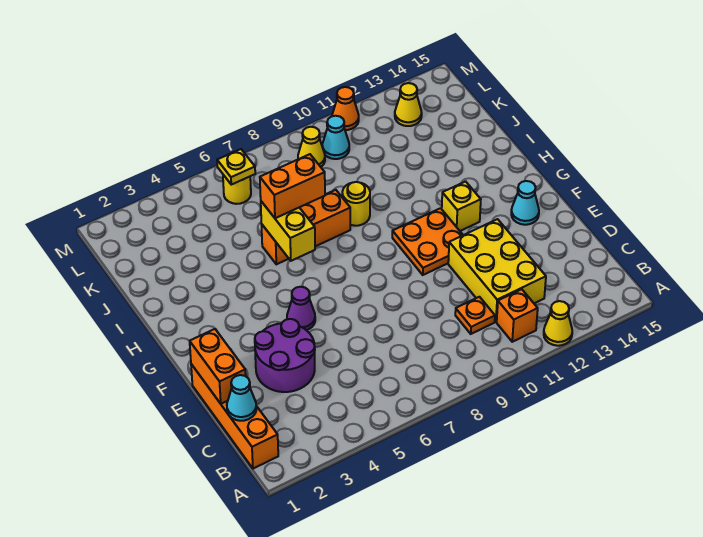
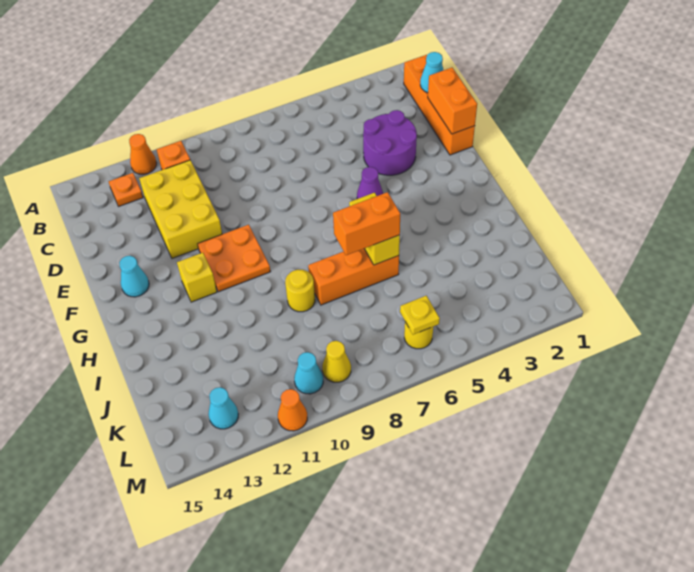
yellow cone A12 level 1 -> orange cone A12 level 1
orange plate C10 level 1 -> orange plate B13 level 1
yellow cone L13 level 1 -> cyan cone L13 level 1

